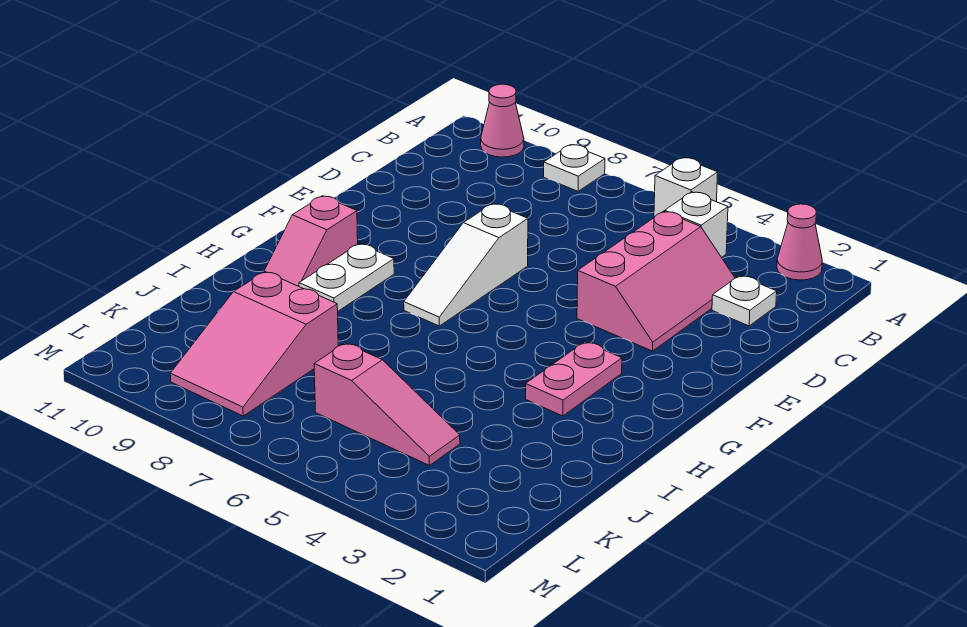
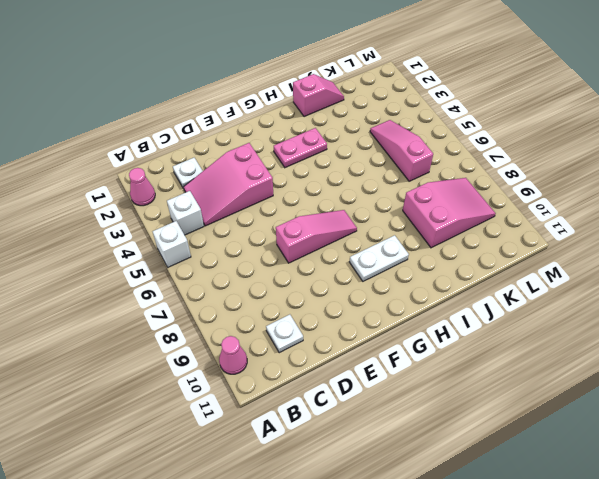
white plate A8 level 1 -> white plate C10 level 1
pink slope C3:E4 level 1 top 4 -> pink slope C3:E4 level 1 top E
white slope E7:G7 level 1 top E -> pink slope E7:G7 level 1 top E
pink slope G10:H10 level 1 top G -> pink slope I1:J1 level 1 top I

